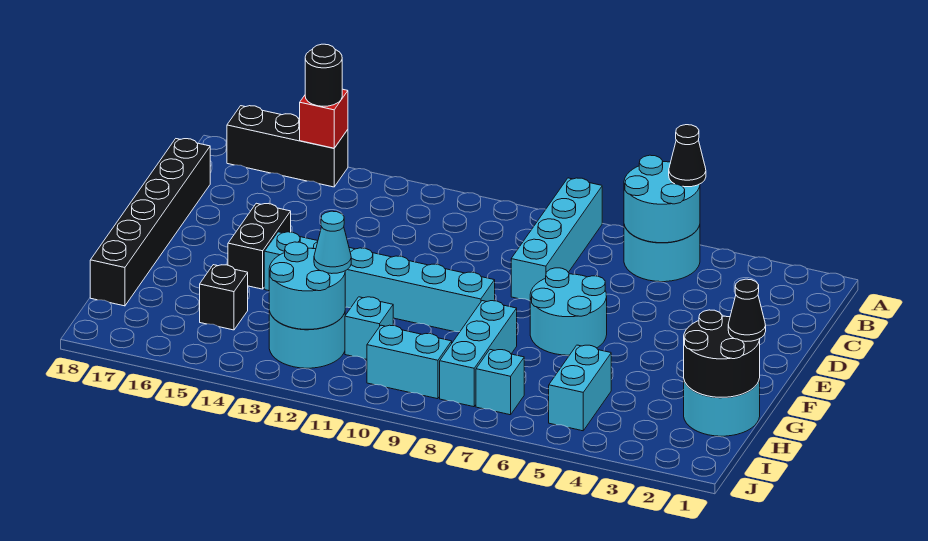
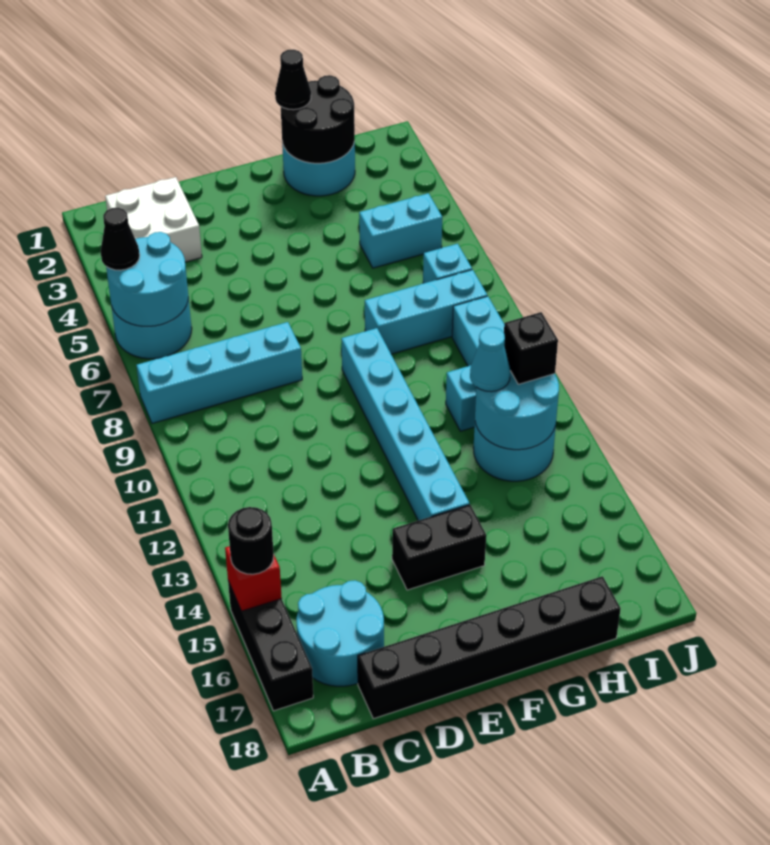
none -> white brick B2:C3 level 1
cyan round brick E6:F7 level 1 -> cyan round brick B16:C17 level 1
black brick H15 level 1 -> black brick I12 level 3

